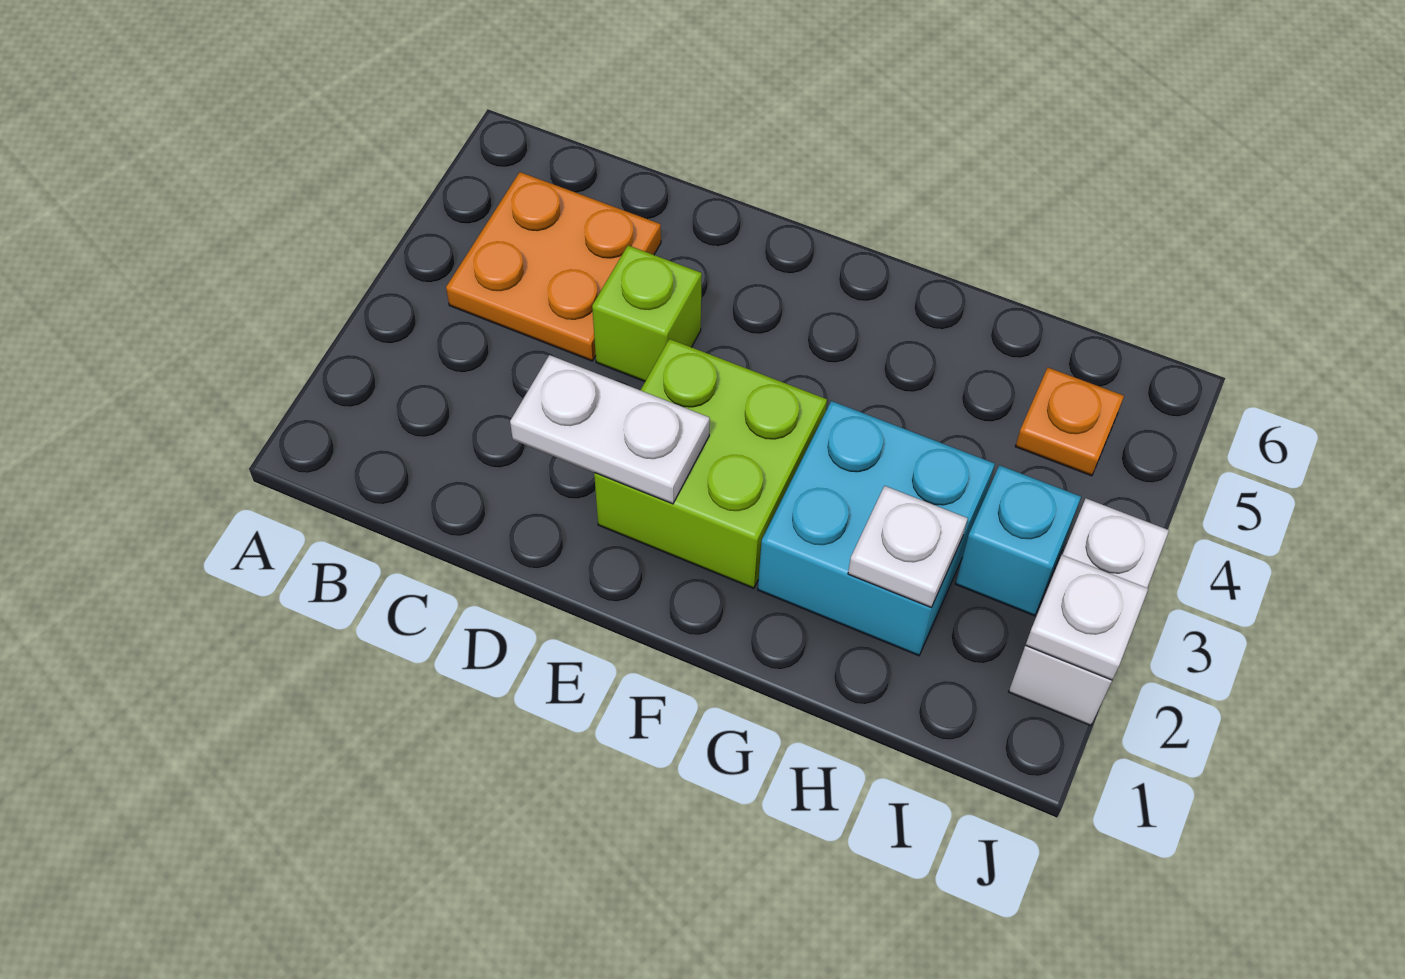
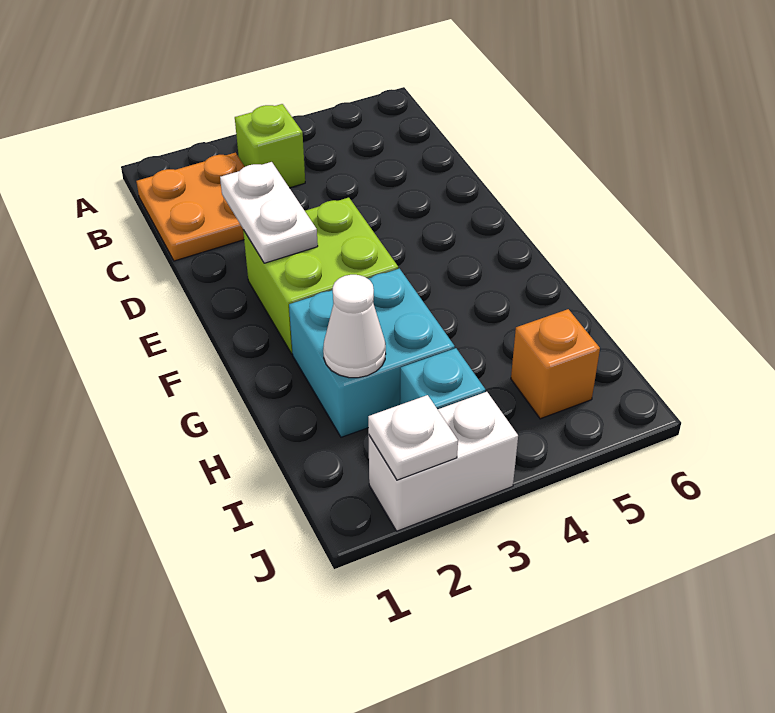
orange plate B4:C5 level 1 -> orange plate B1:C2 level 1
lime brick D4 level 1 -> lime brick B3 level 1
white plate H2 level 2 -> white cone H2 level 2
orange plate I5 level 1 -> orange brick I5 level 1

